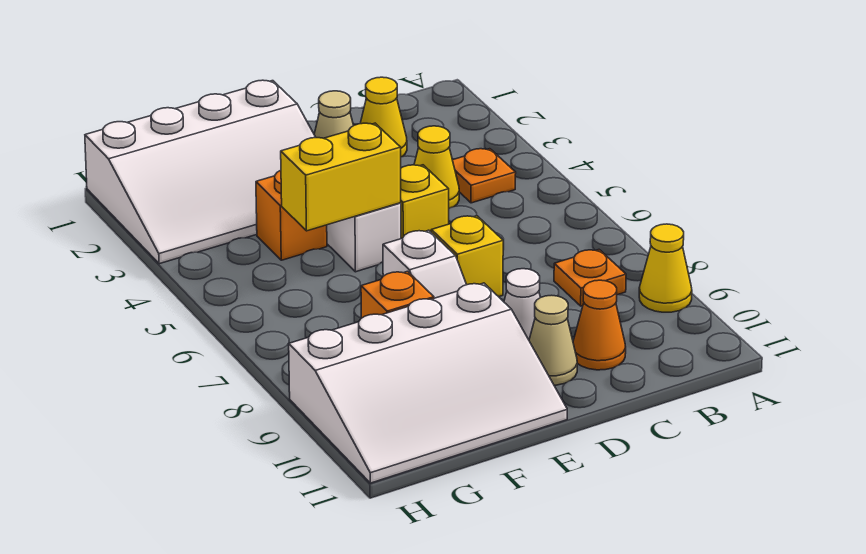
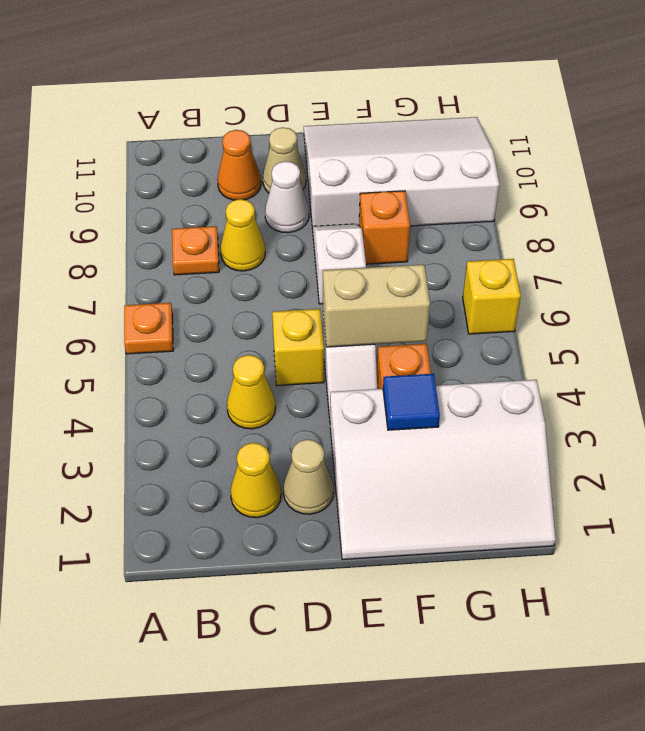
yellow cone A9 level 1 -> yellow cone C8 level 1
orange plate B4 level 1 -> orange plate A6 level 1
yellow brick D7 level 1 -> yellow brick H6 level 1
white slope E1:H3 level 1 top 1 -> white slope E1:H3 level 1 top 3
yellow brick E5:F5 level 2 -> tan brick E5:F5 level 2
none -> blue tile F3 level 2

